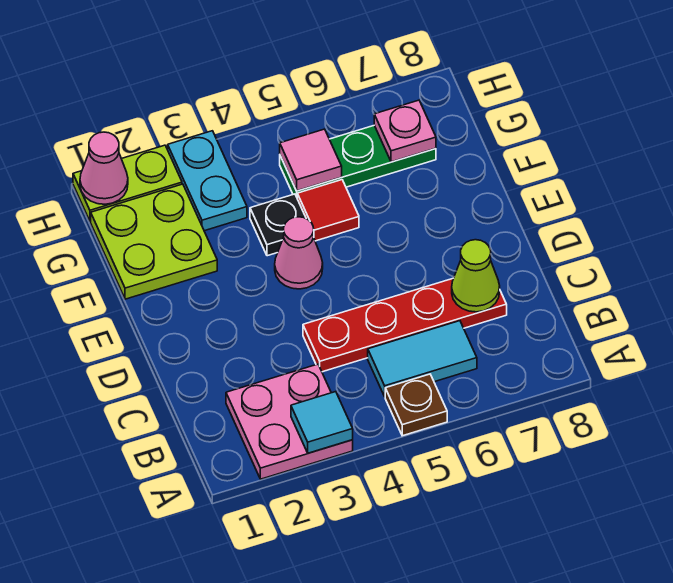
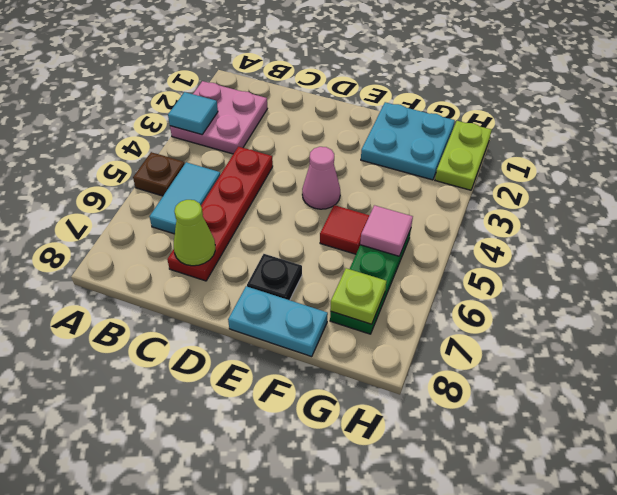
lime plate F1:G2 level 1 -> cyan plate F1:G2 level 1
black plate F4 level 1 -> black plate E7 level 1
cyan plate G3:H3 level 1 -> cyan plate E8:F8 level 1
pink plate G7 level 2 -> lime plate G7 level 2
pink cone H1 level 2 -> none

